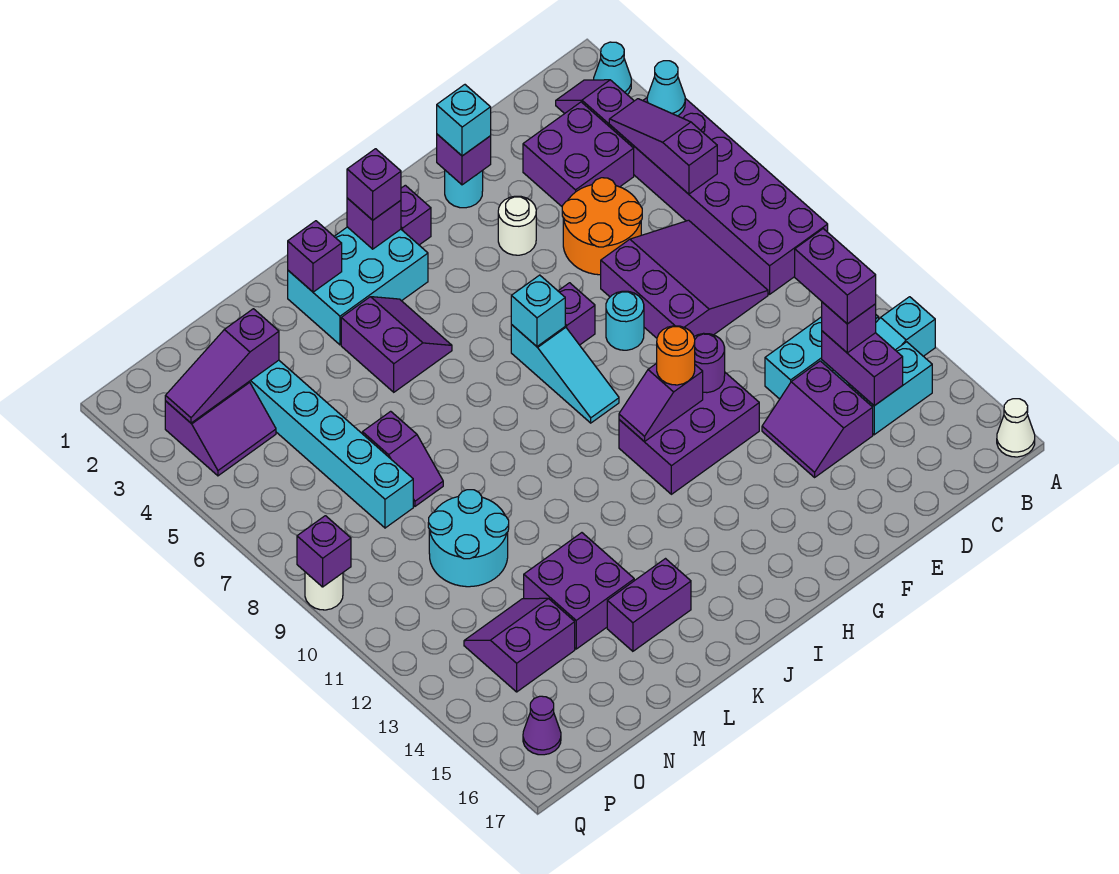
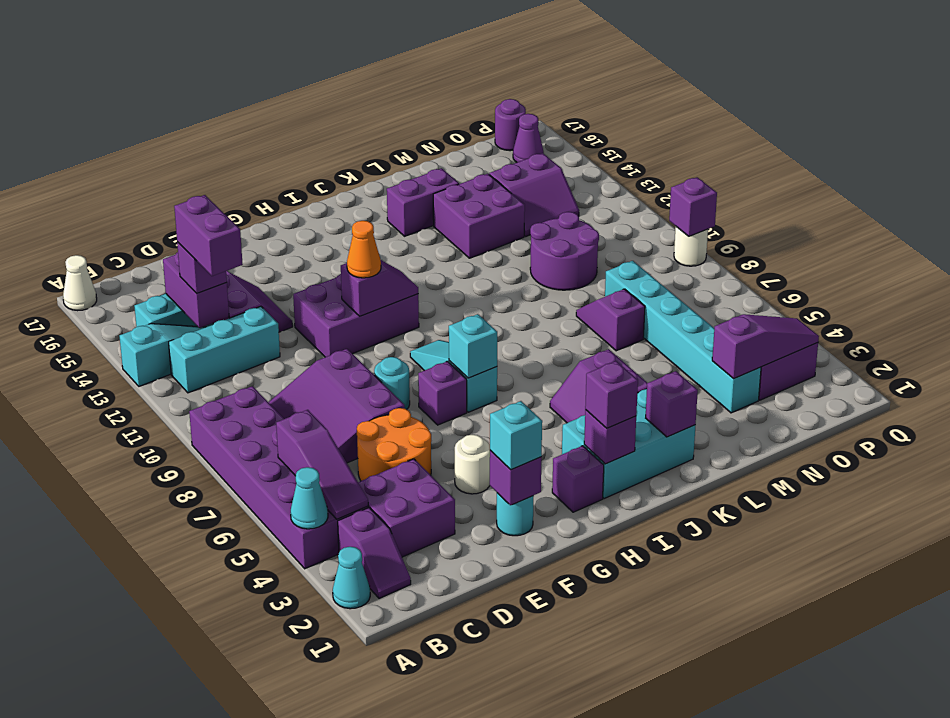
purple round brick F11 level 2 -> purple round brick P17 level 1
orange round brick G11 level 3 -> orange cone G11 level 3
cyan round brick M10:N11 level 1 -> purple round brick M10:N11 level 1

